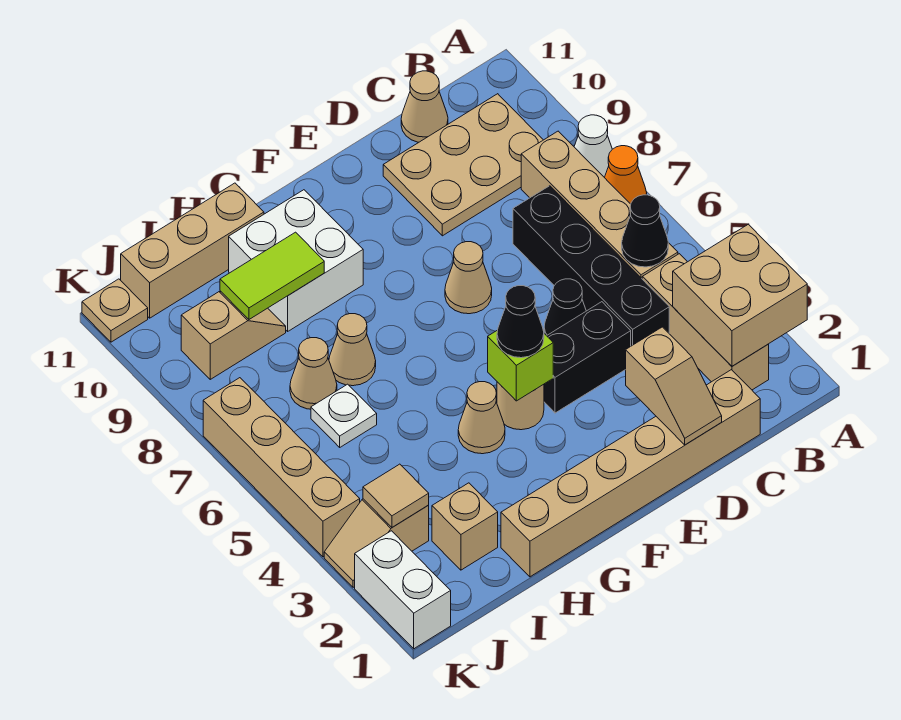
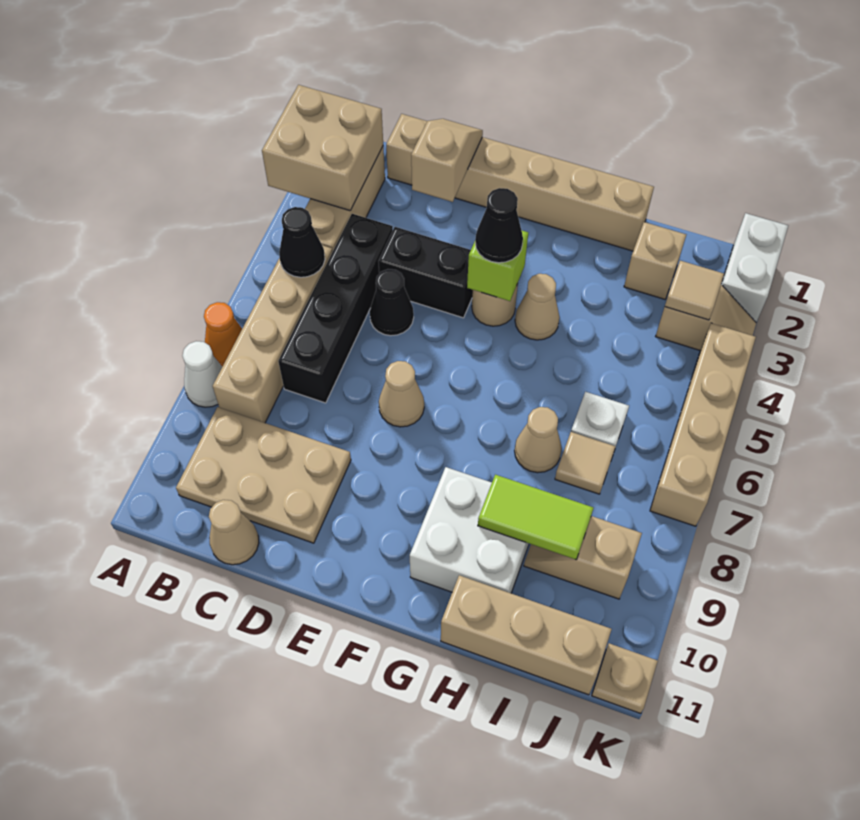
tan cone I7 level 1 -> tan tile I7 level 1

